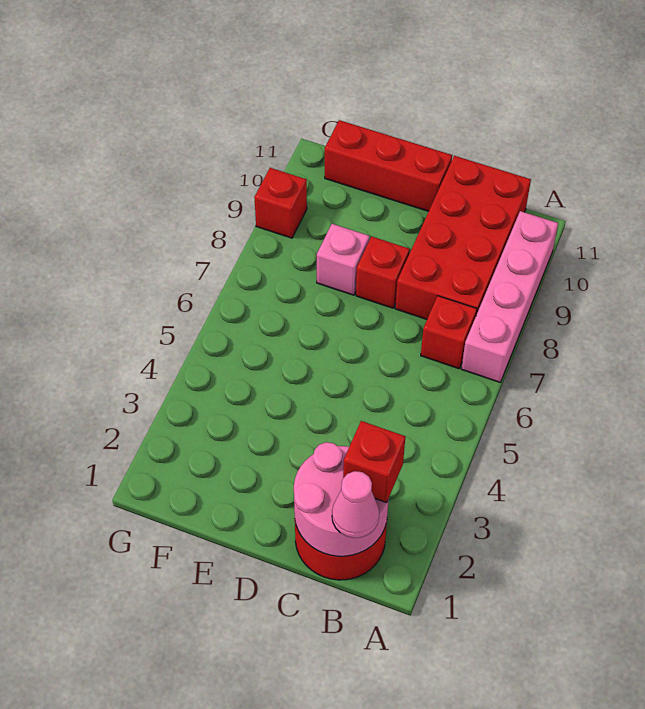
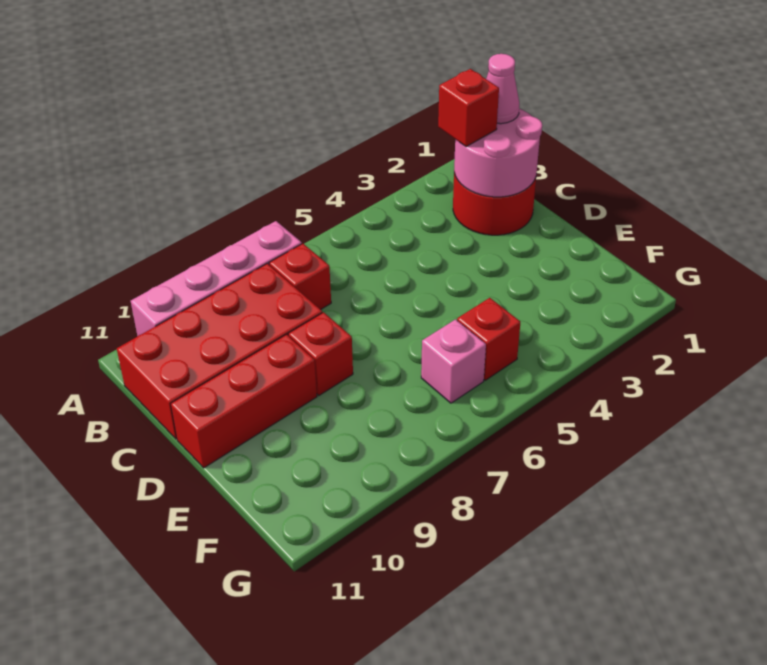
red brick D11:F11 level 1 -> red brick D9:D11 level 1
pink brick E8 level 1 -> pink brick F6 level 1
red brick G9 level 1 -> red brick F5 level 1

